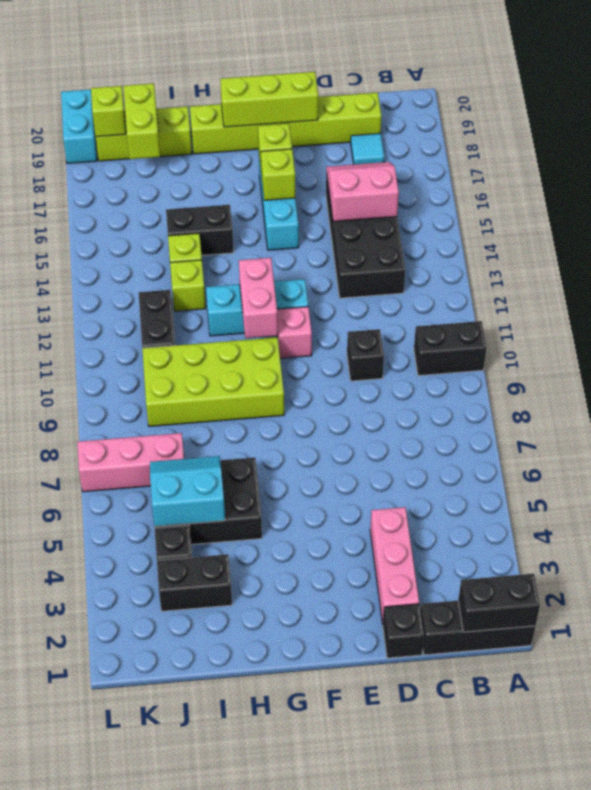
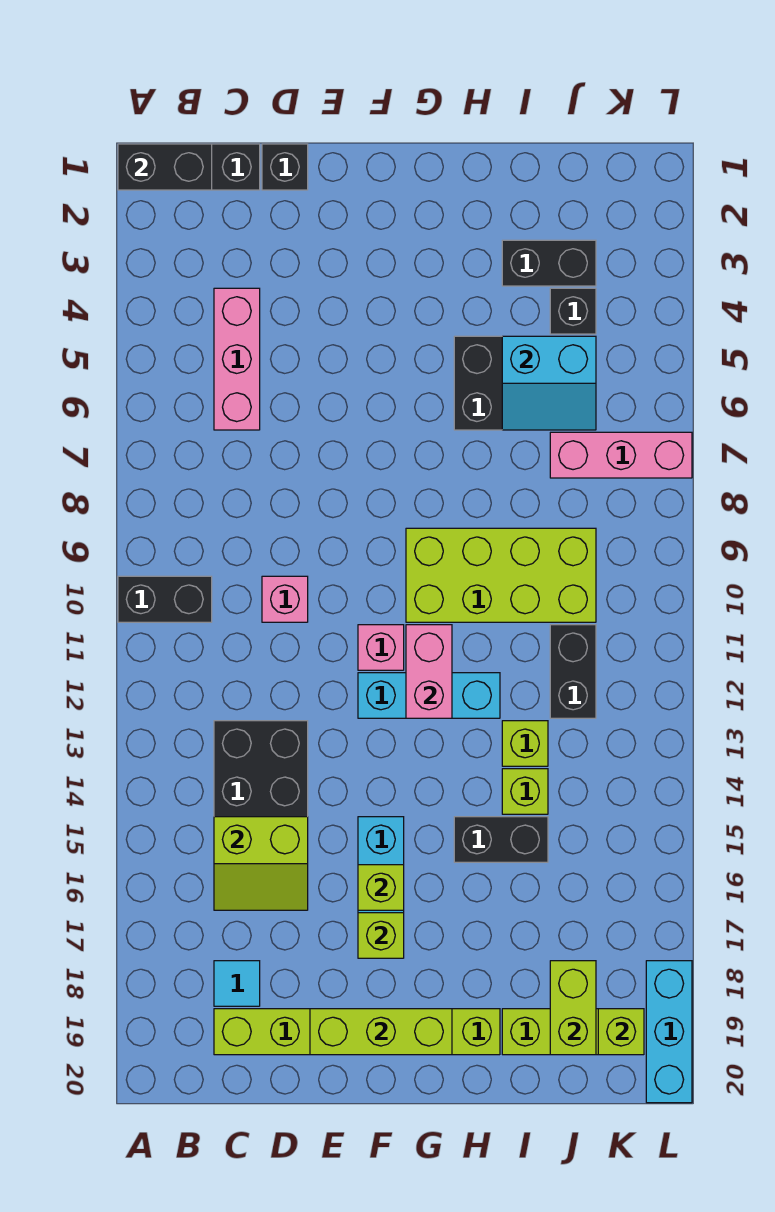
pink slope C15:D16 level 2 top 15 -> lime slope C15:D16 level 2 top 15
pink brick D2:D4 level 1 -> pink brick C4:C6 level 1
black brick D10 level 1 -> pink brick D10 level 1
cyan brick L19:L20 level 1 -> cyan brick L18:L20 level 1

